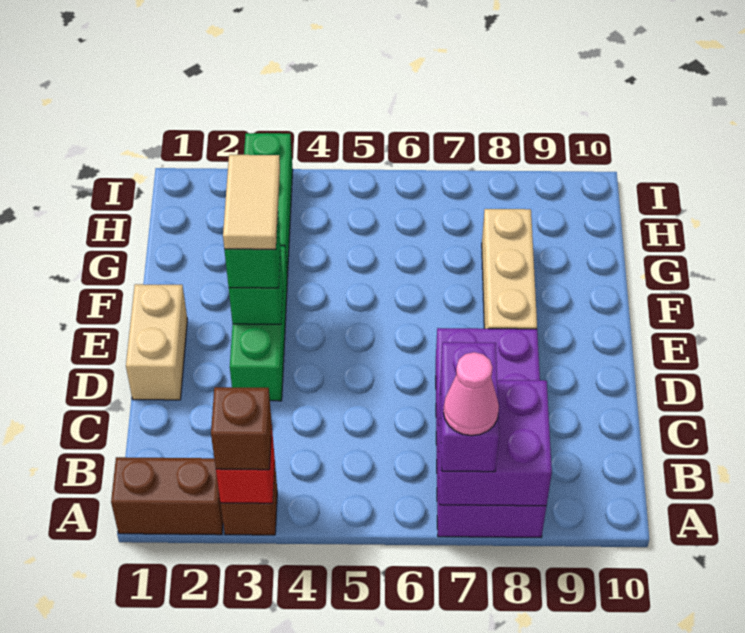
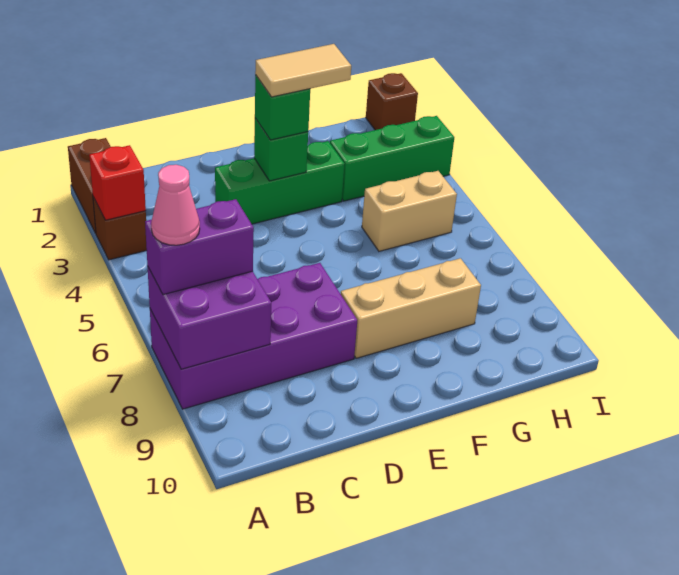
brown brick A3 level 3 -> brown brick I1 level 1
tan brick D1:E1 level 1 -> tan brick G5:H5 level 1

